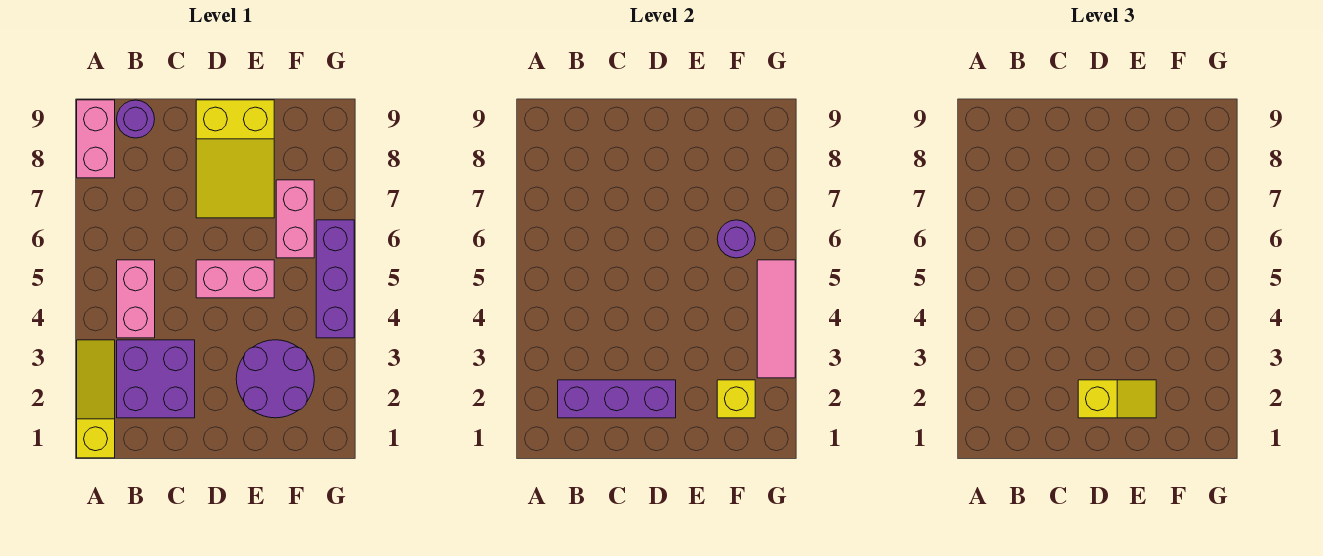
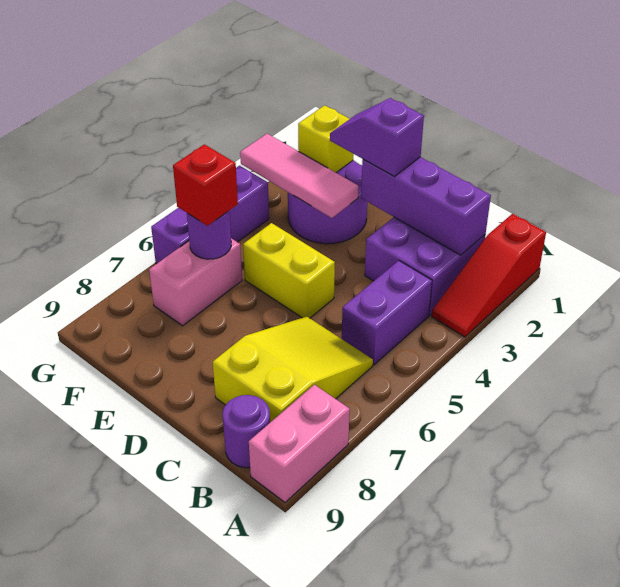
yellow slope A1:A3 level 1 top 1 -> red slope A1:A3 level 1 top 1
pink brick B4:B5 level 1 -> purple brick B4:B5 level 1
yellow slope D2:E2 level 3 top D -> purple slope D2:E2 level 3 top D
pink brick D5:E5 level 1 -> yellow brick D5:E5 level 1
yellow slope D7:E9 level 1 top 9 -> yellow slope B6:C8 level 1 top 8
none -> red brick F6 level 3
pink tile G3:G5 level 2 -> pink tile E3:G3 level 2

